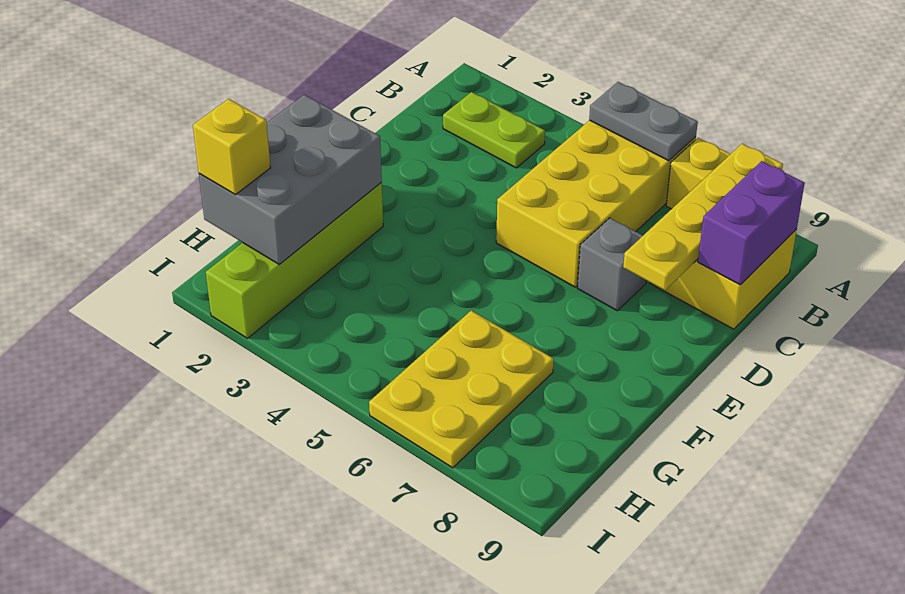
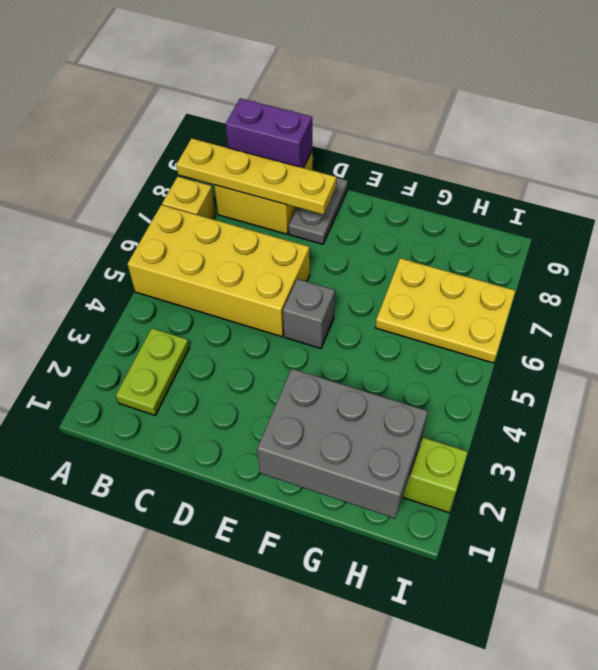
grey plate A5:A6 level 2 -> grey plate D8:D9 level 1
grey brick D7 level 1 -> grey brick E5 level 1
yellow brick H1 level 3 -> none

